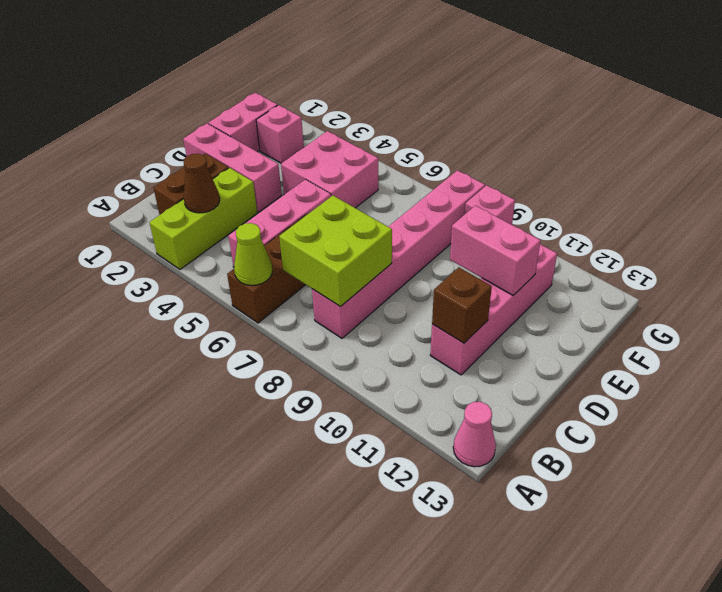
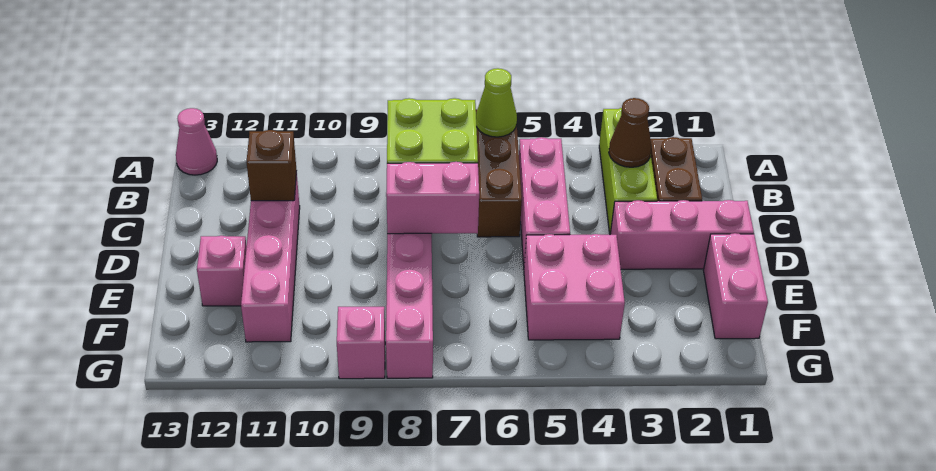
pink brick E10:E11 level 2 -> pink brick D7:D8 level 2
pink brick F2 level 1 -> pink brick E12 level 1

